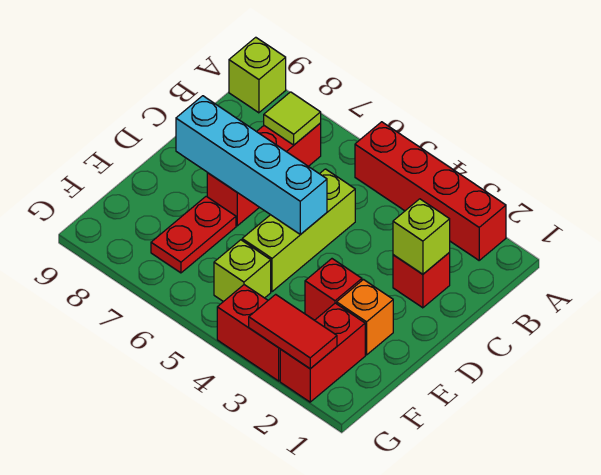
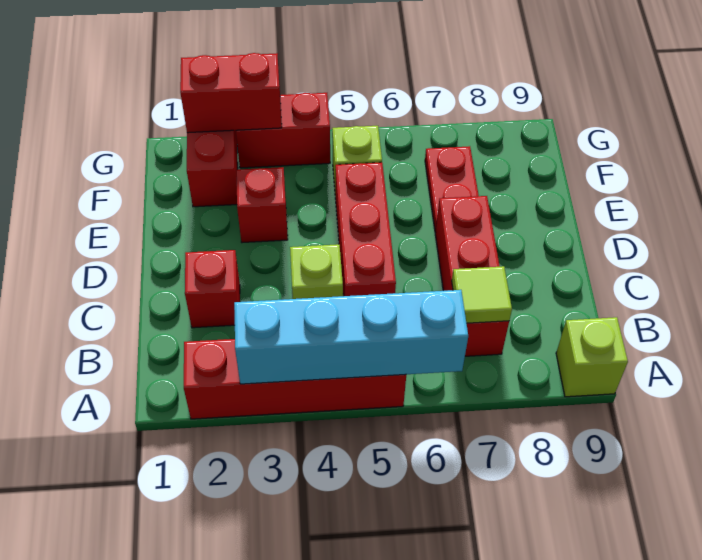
lime brick C2 level 2 -> lime brick C4 level 1
lime brick C5:E5 level 1 -> red brick C5:E5 level 1
cyan brick D5:D8 level 2 -> cyan brick A3:A6 level 2
orange brick E2 level 1 -> none
red tile G2:G3 level 2 -> red brick G2:G3 level 2

